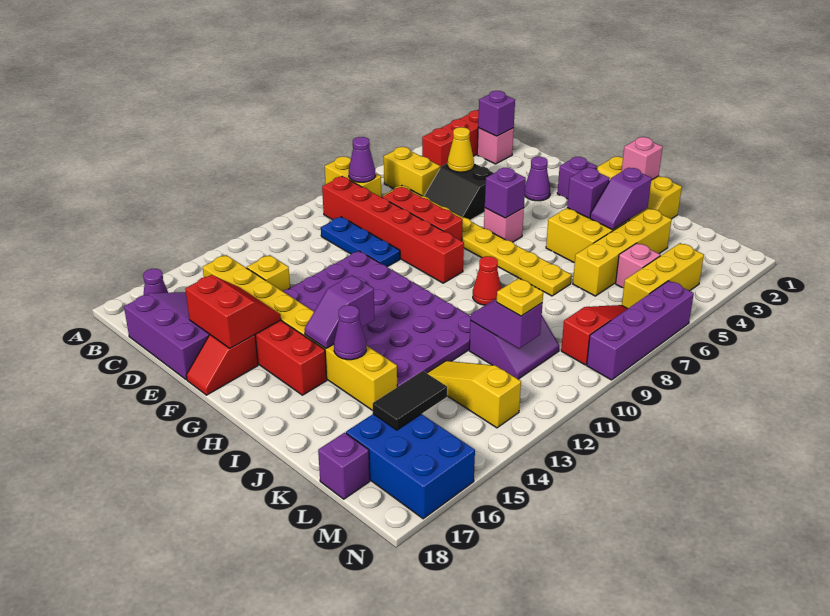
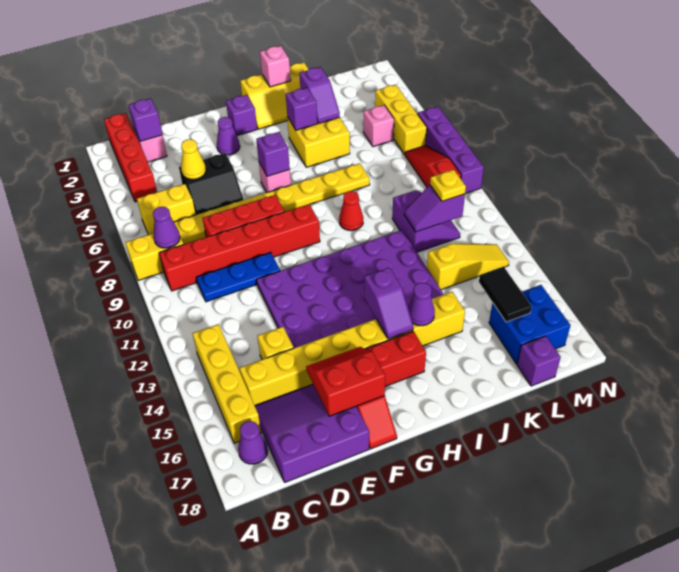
yellow brick K3:K6 level 1 -> yellow brick B13:B16 level 1
yellow slope K13:M13 level 1 top M -> yellow slope K13:M13 level 1 top K
blue brick L16:N17 level 1 -> blue brick L16:M17 level 1

